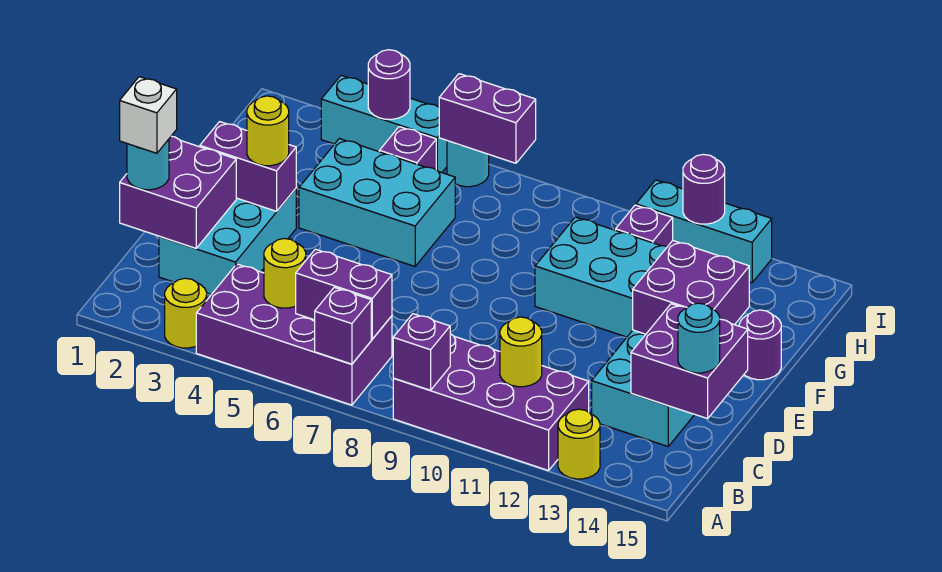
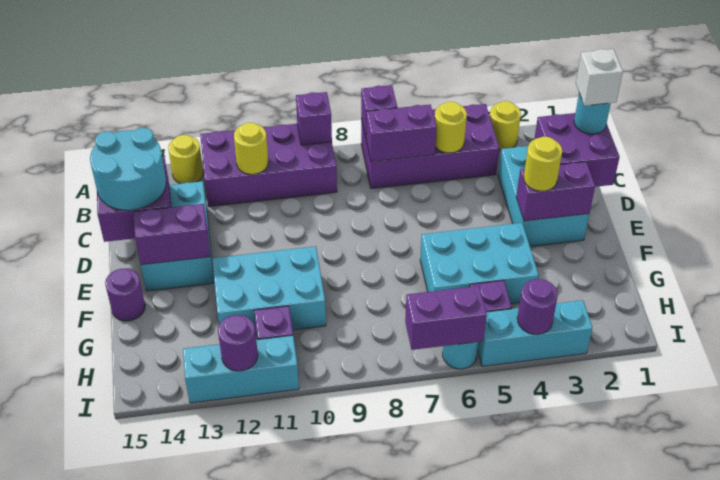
cyan round brick C15 level 3 -> cyan round brick C14:D15 level 3
purple brick E13:F14 level 2 -> purple brick E13:E14 level 2

